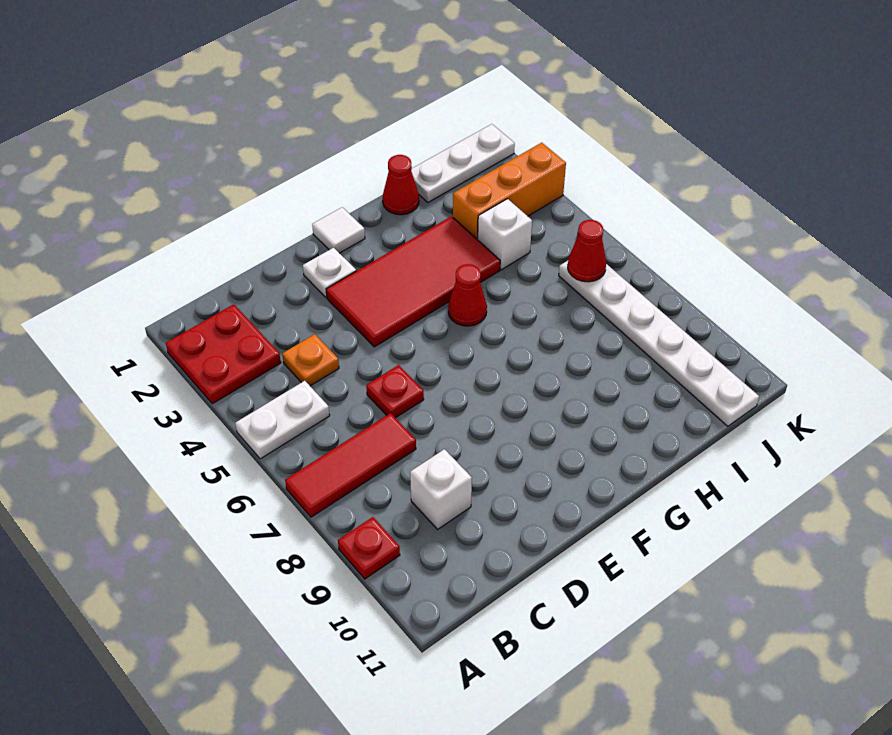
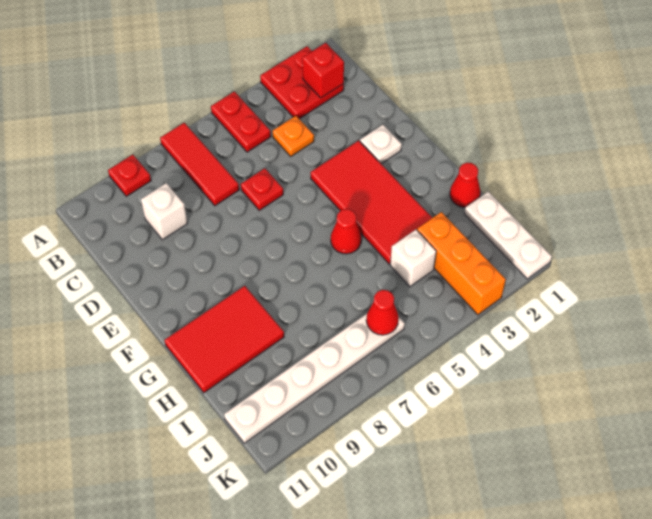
white plate A5:B5 level 1 -> red plate A5:B5 level 1
none -> red brick B2 level 2
white tile F1 level 1 -> none
none -> red tile G9:H11 level 1

